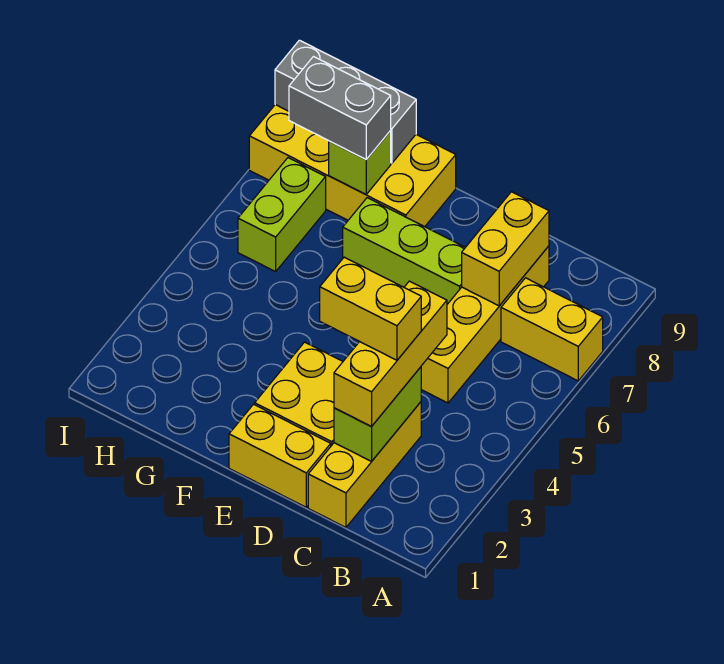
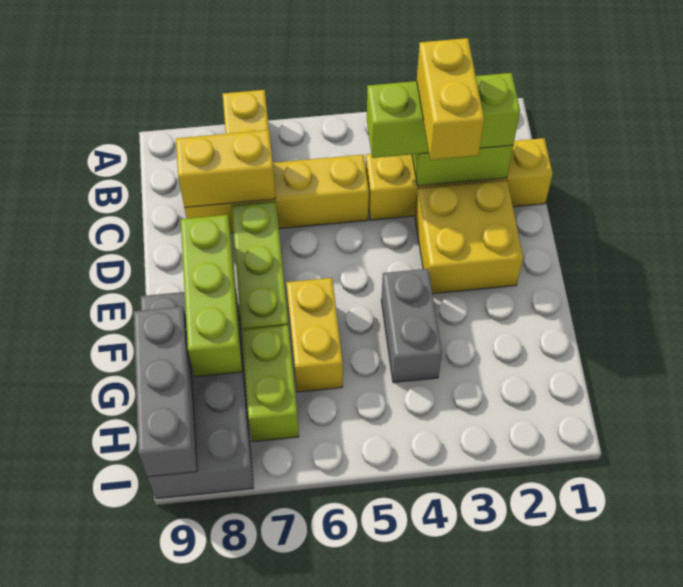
yellow brick C1:C3 level 1 -> yellow brick C1:C4 level 1
yellow brick C2:C4 level 3 -> lime brick C2:C4 level 3
yellow brick D1:E1 level 1 -> yellow brick F6:G6 level 1
yellow brick F8:I9 level 1 -> grey brick F8:I9 level 1
lime brick G8 level 2 -> lime brick E8:G8 level 2
grey brick G8:H8 level 3 -> grey brick F4:G4 level 1
lime brick H6:H7 level 1 -> lime brick G7:H7 level 1

